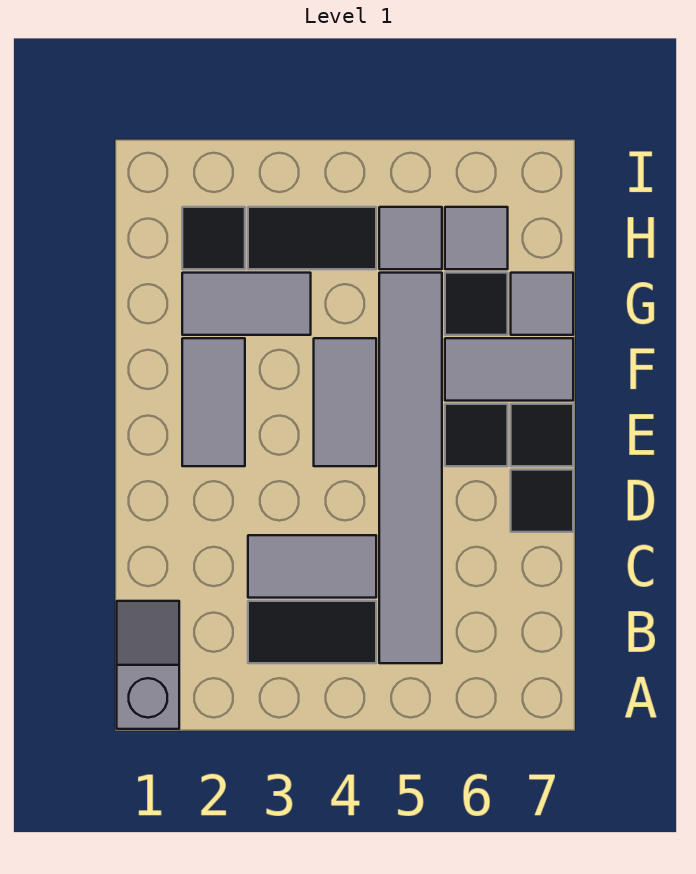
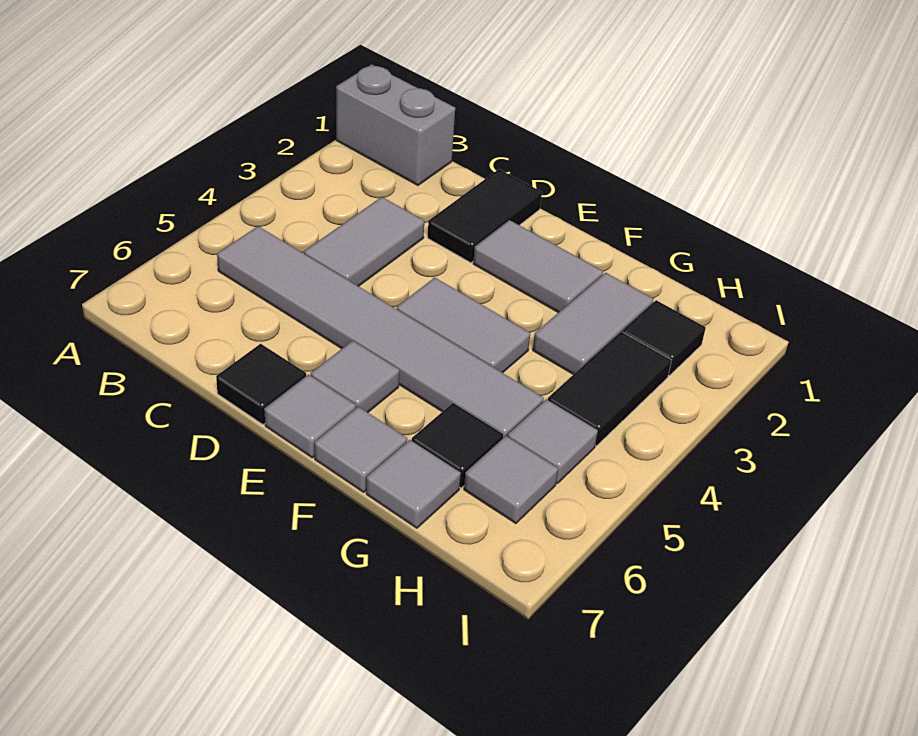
grey slope A1:B1 level 1 top A -> grey brick A1:B1 level 1
black tile B3:B4 level 1 -> black tile D1:D2 level 1
black tile E6 level 1 -> grey tile E6 level 1
black tile E7 level 1 -> grey tile E7 level 1
grey tile F6:F7 level 1 -> grey tile F7 level 1

